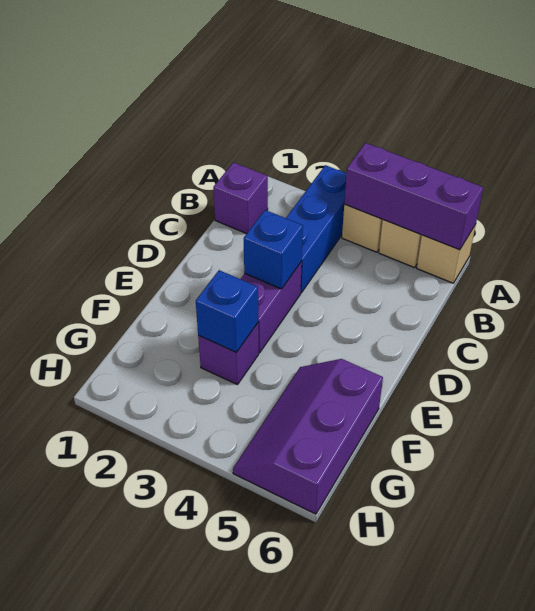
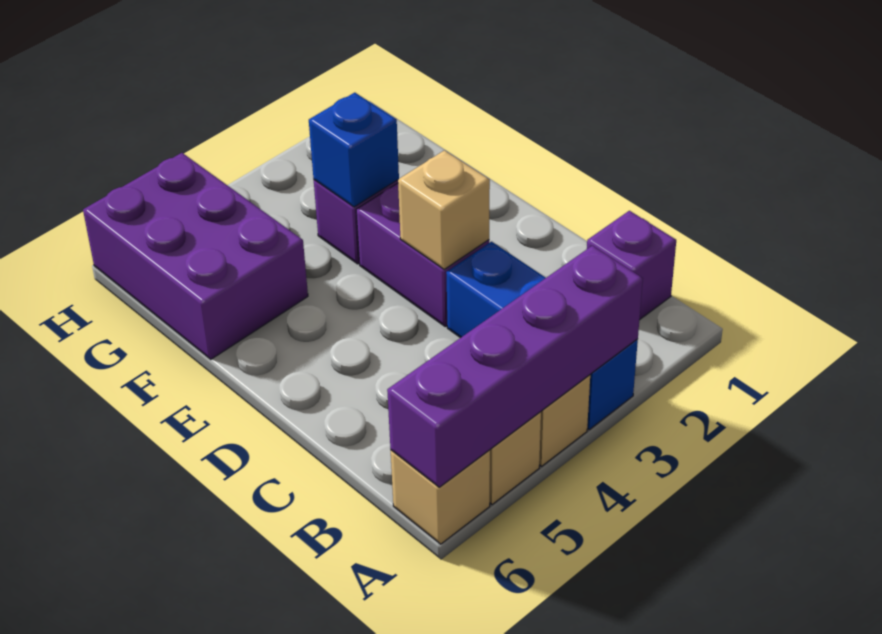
purple brick A4:A6 level 2 -> purple brick A3:A6 level 2
blue brick D3 level 2 -> tan brick D3 level 2
purple slope F5:H6 level 1 top 6 -> purple brick F5:H6 level 1

